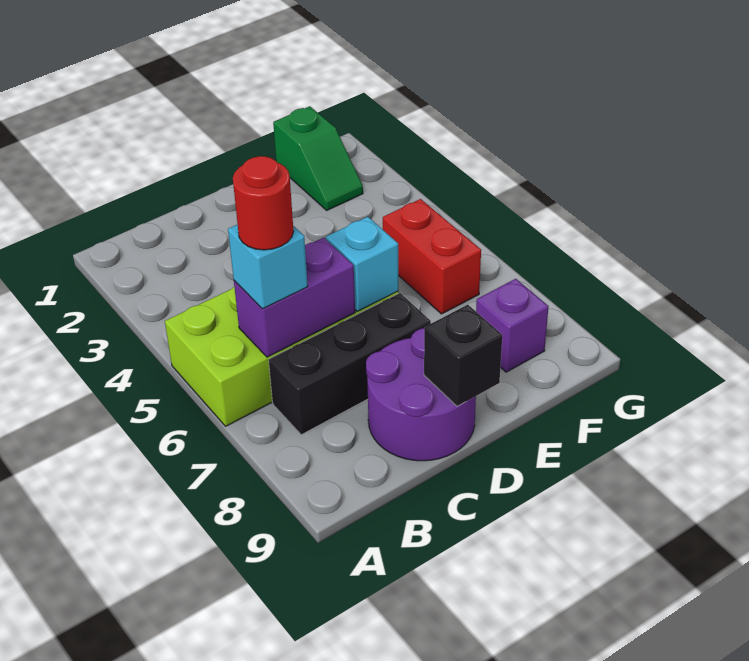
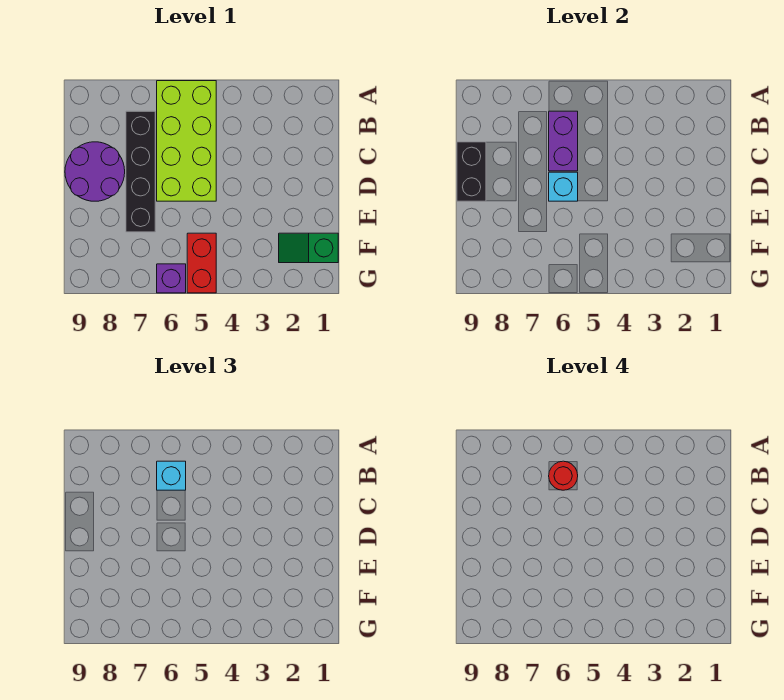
black brick B7:D7 level 1 -> black brick B7:E7 level 1
black brick D9 level 2 -> black brick C9:D9 level 2
red brick F5:F6 level 1 -> red brick F5:G5 level 1
purple brick F8 level 1 -> purple brick G6 level 1

